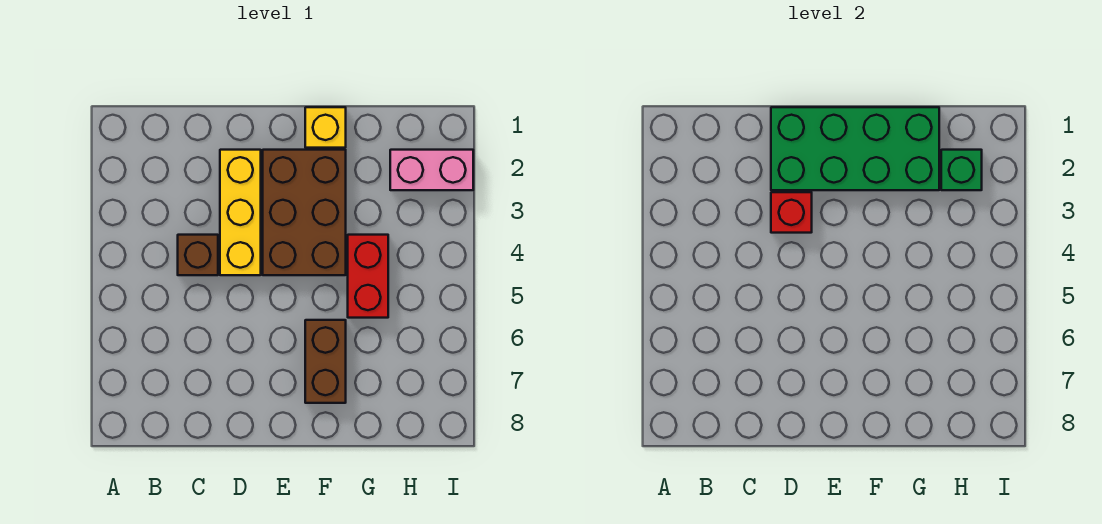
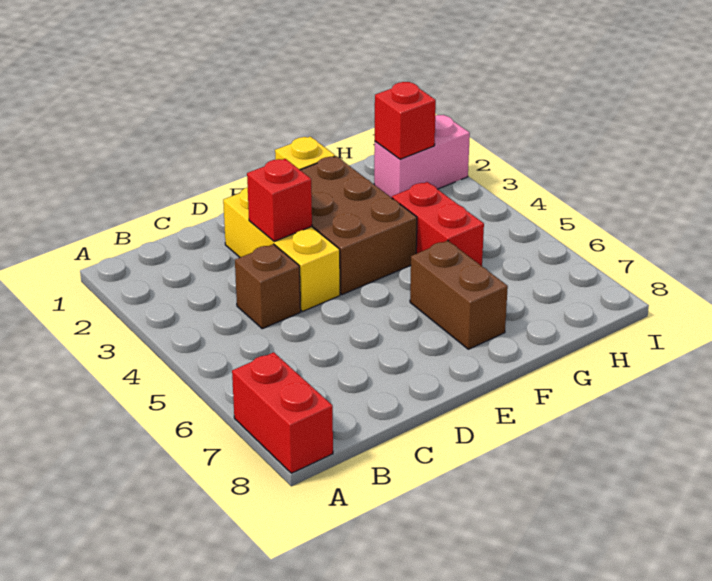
none -> red brick A7:A8 level 1
green brick D1:G2 level 2 -> none
green brick H2 level 2 -> red brick H2 level 2

